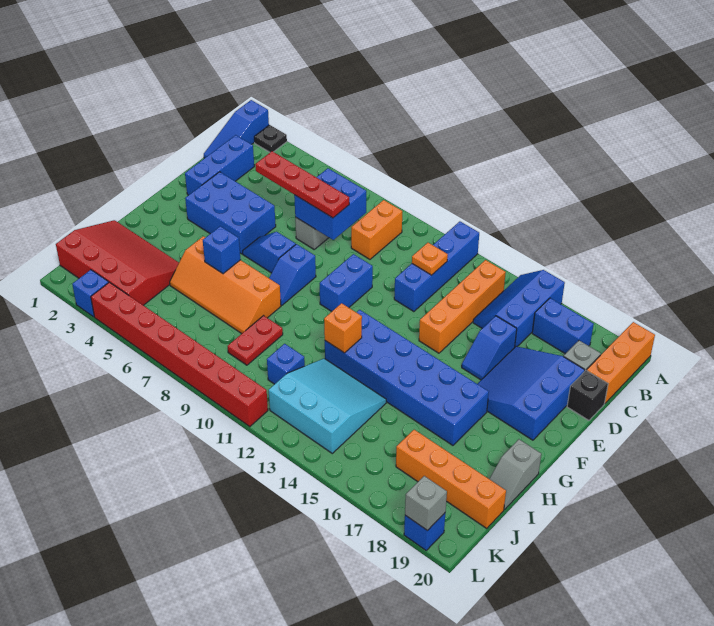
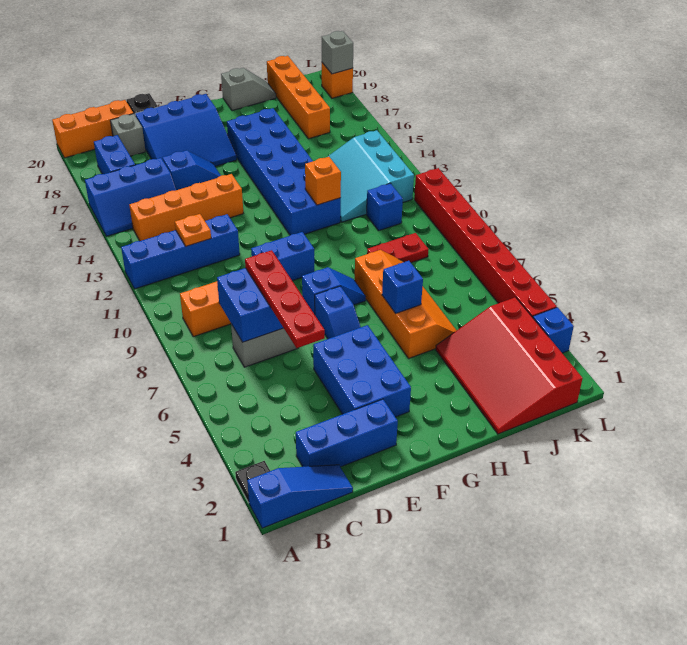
blue brick L19 level 1 -> orange brick L19 level 1

